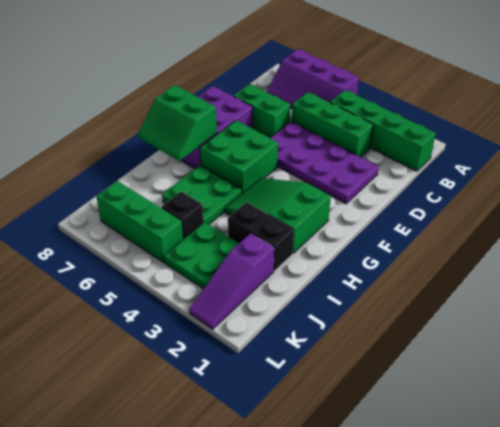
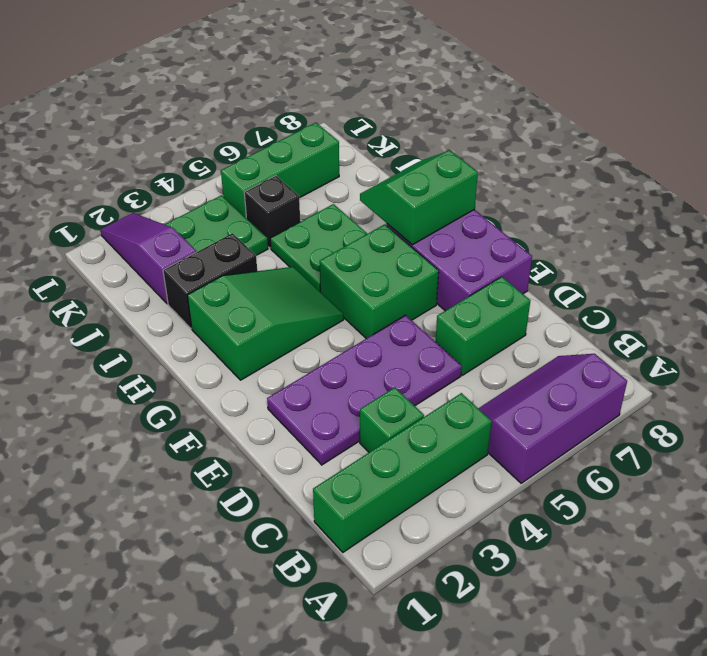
green brick C3:C5 level 1 -> green brick C3 level 1

